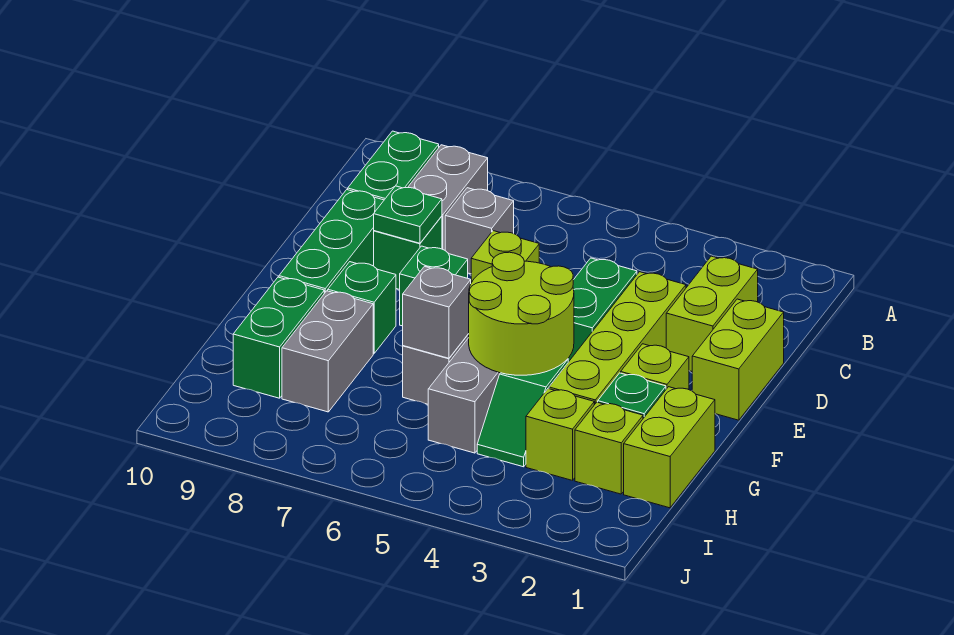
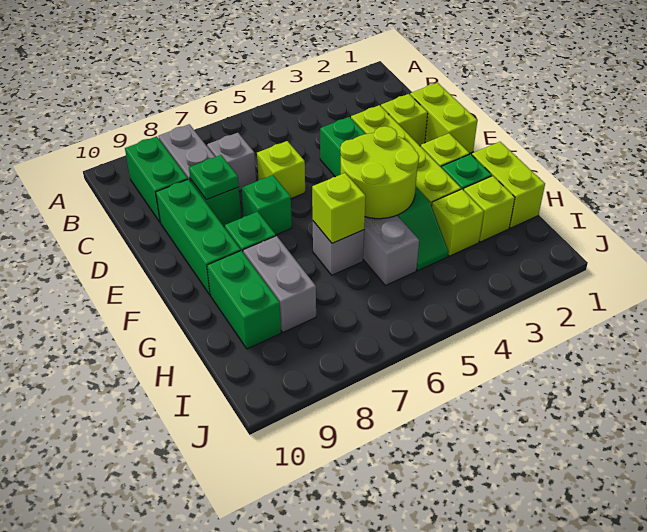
lime brick C2:D2 level 1 -> lime brick D2 level 1
grey brick G6 level 2 -> lime brick G6 level 2

